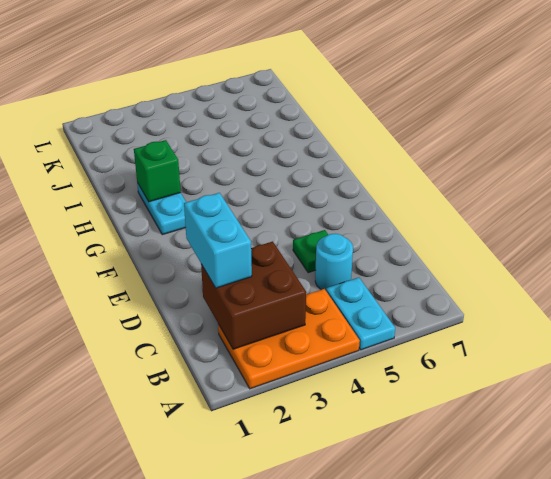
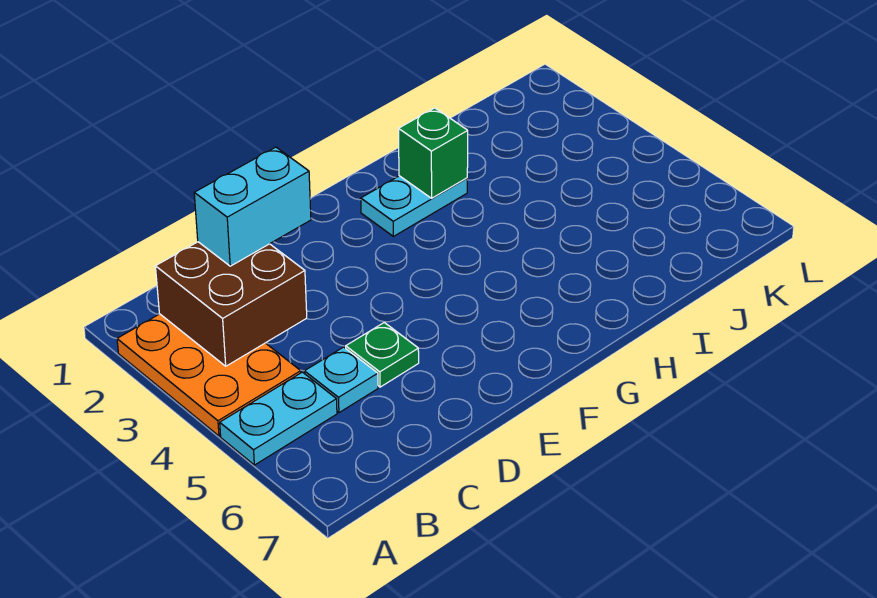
cyan round brick C5 level 1 -> cyan plate C5 level 1

